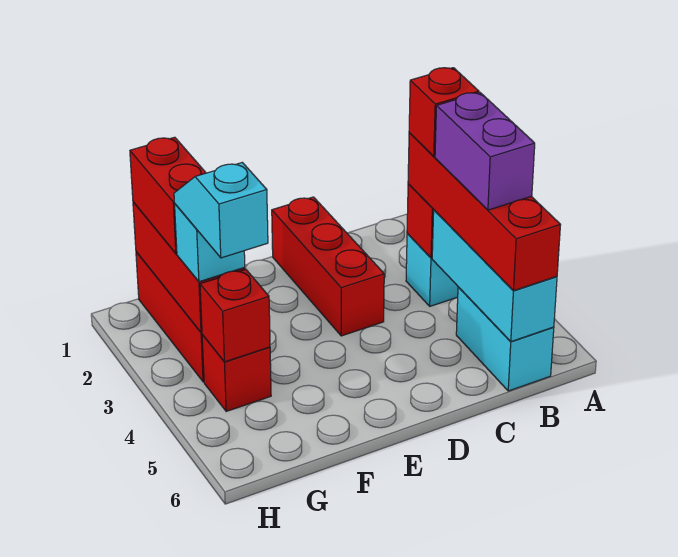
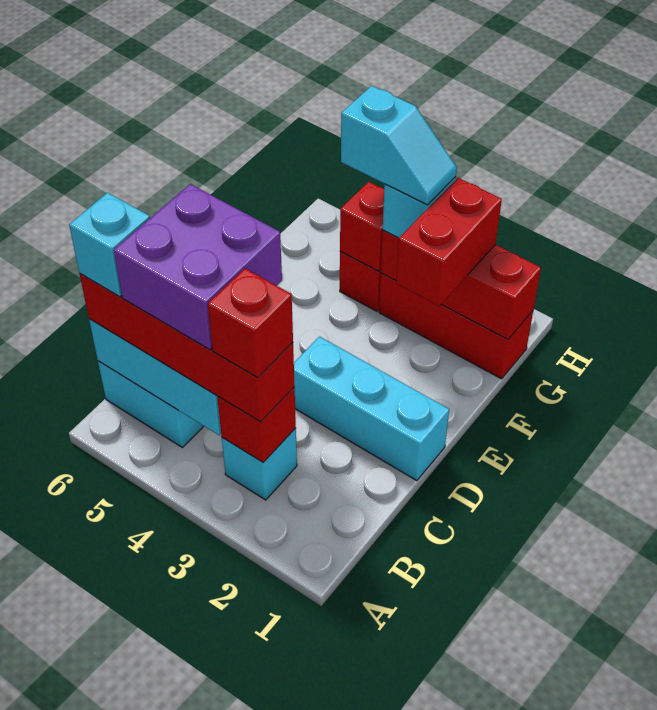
purple brick B4:B5 level 4 -> purple brick B4:C5 level 4
none -> cyan brick B6 level 4
red brick D1:D3 level 1 -> cyan brick D1:D3 level 1
red brick G1:G2 level 3 -> red brick F2:G2 level 3

